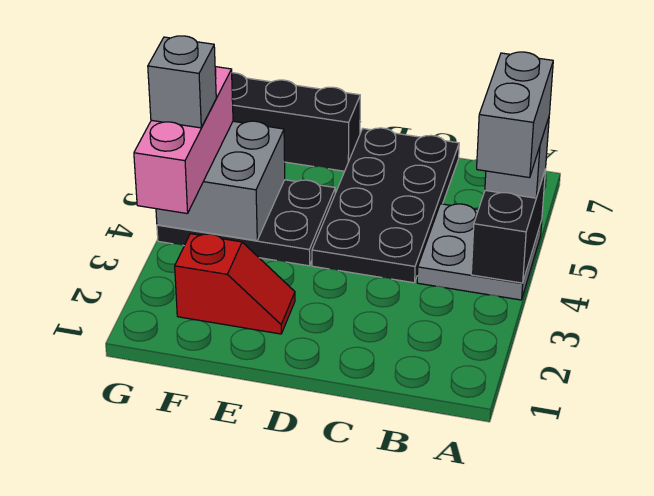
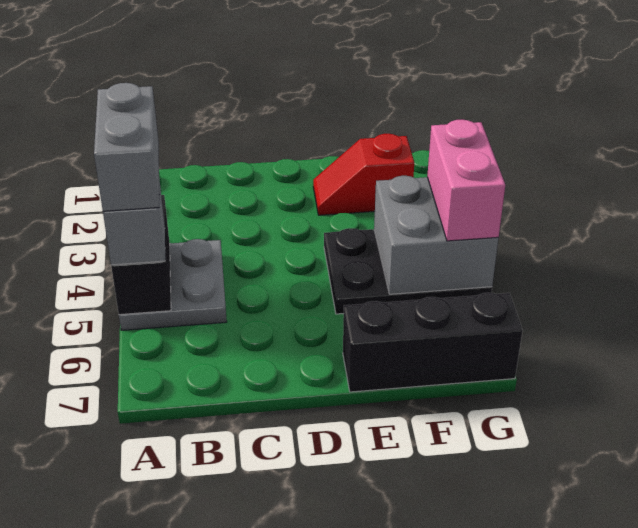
black plate C4:D7 level 1 -> none
pink brick G3:G5 level 3 -> pink brick G4:G5 level 3
grey brick G4 level 4 -> none

